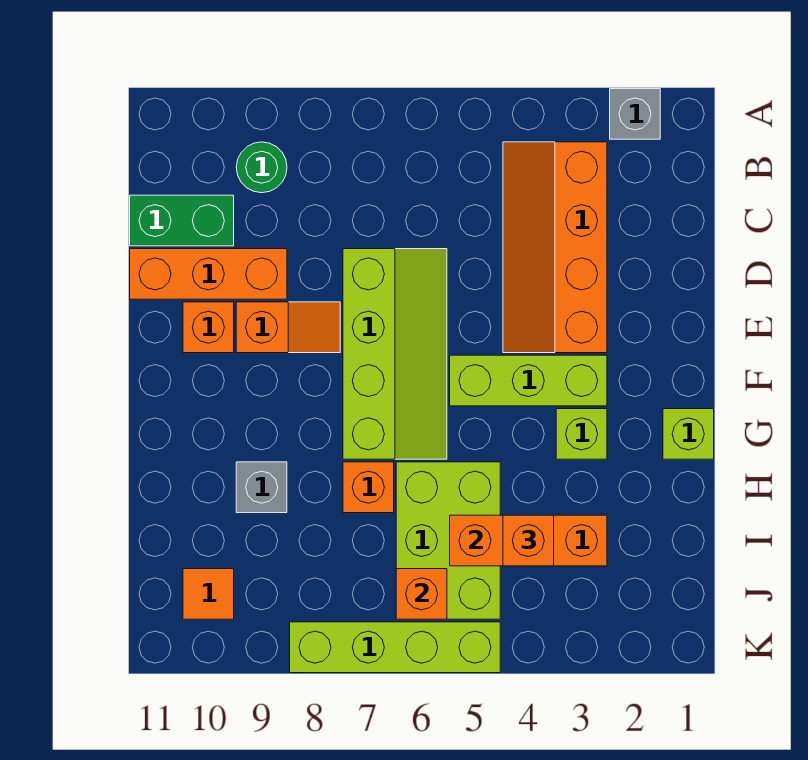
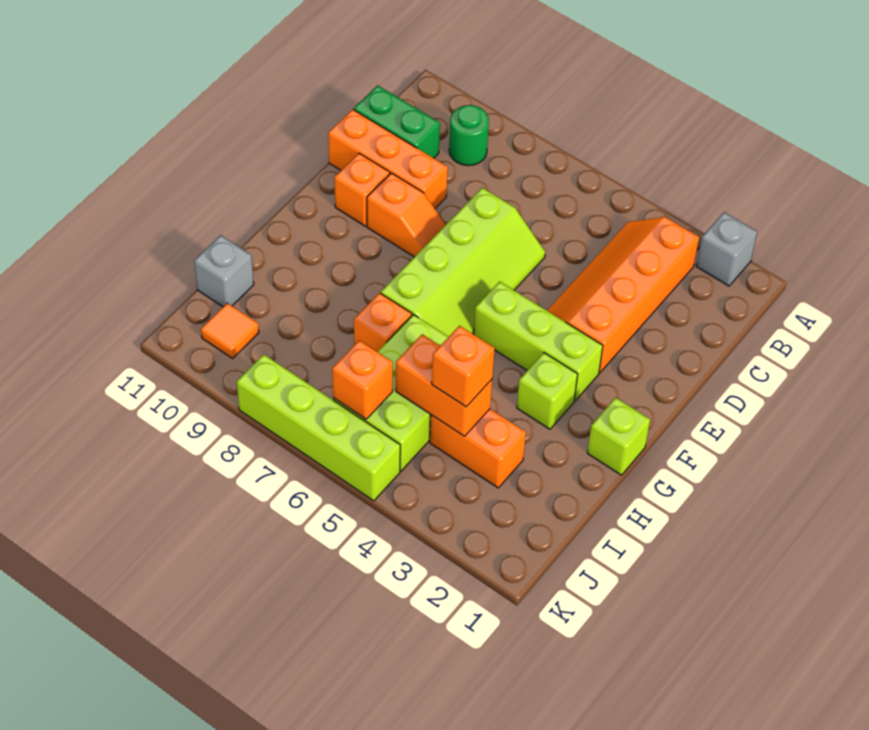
grey brick H9 level 1 -> grey brick I11 level 1

